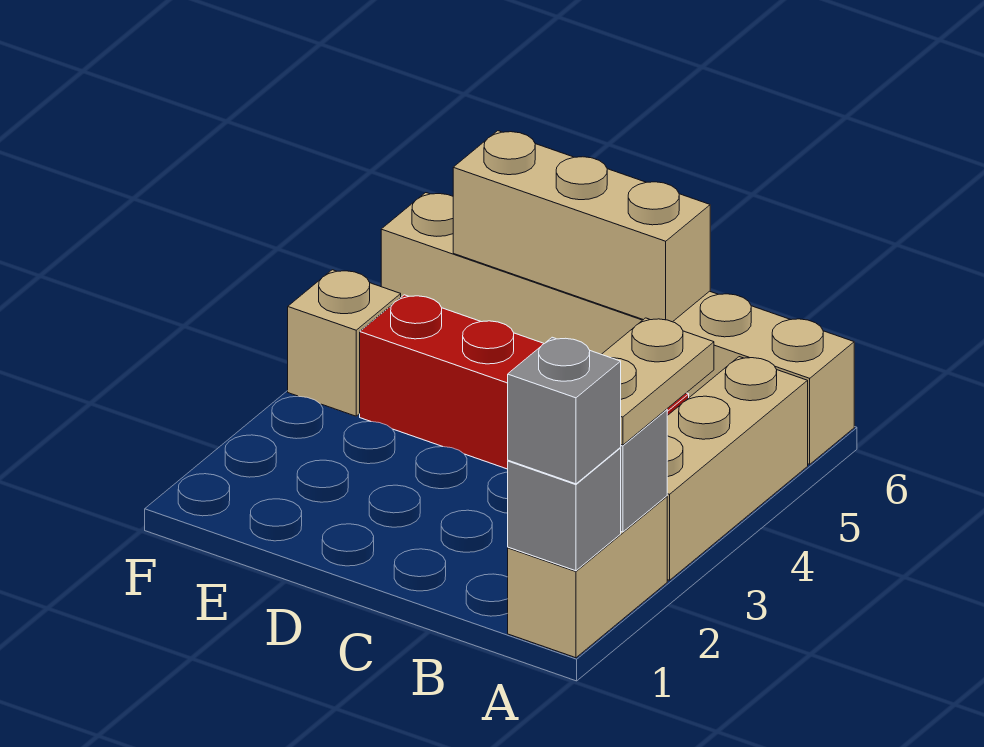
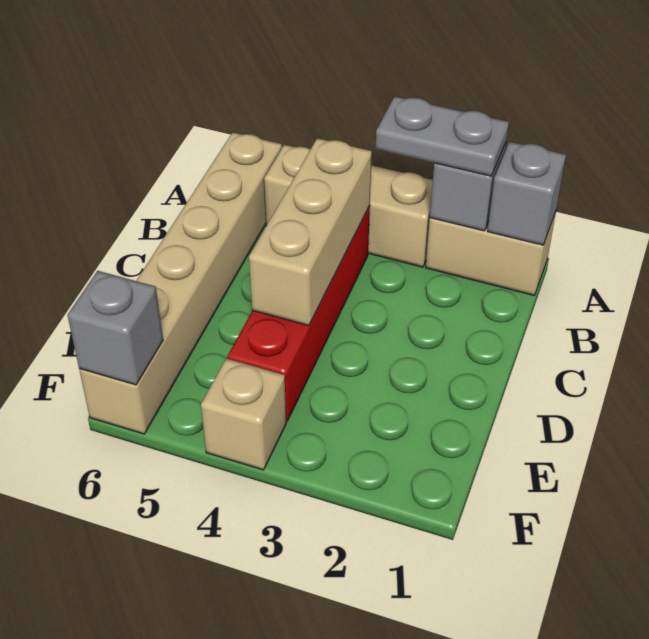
grey brick A1 level 3 -> grey brick F6 level 2
tan plate A2:A3 level 3 -> grey plate A2:A3 level 3
tan brick C6:E6 level 2 -> tan brick B4:D4 level 2

